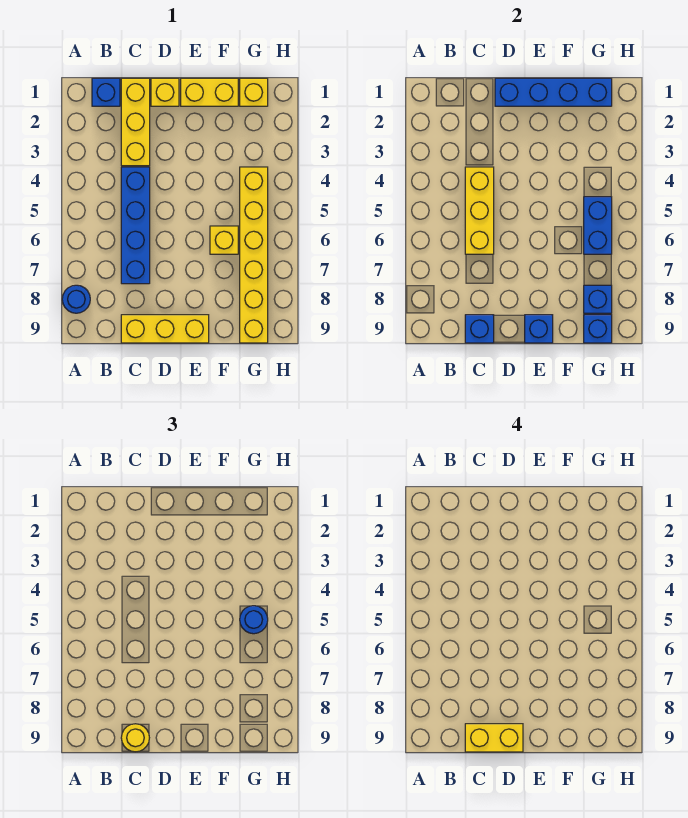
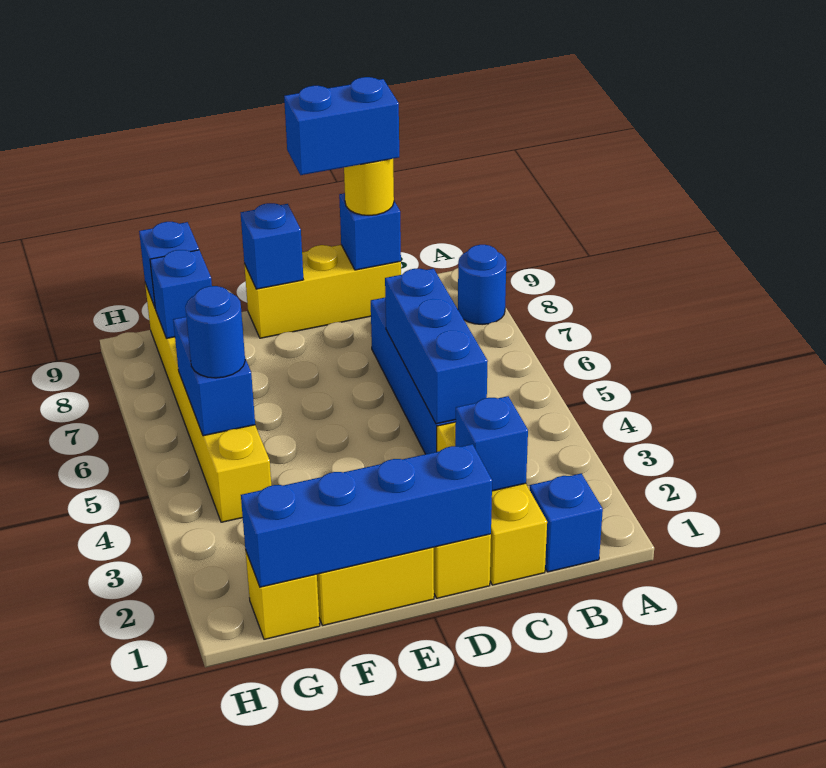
none -> blue brick C2 level 2
yellow brick C4:C6 level 2 -> blue brick C4:C6 level 2
yellow brick C9:D9 level 4 -> blue brick C9:D9 level 4
yellow brick F6 level 1 -> none

